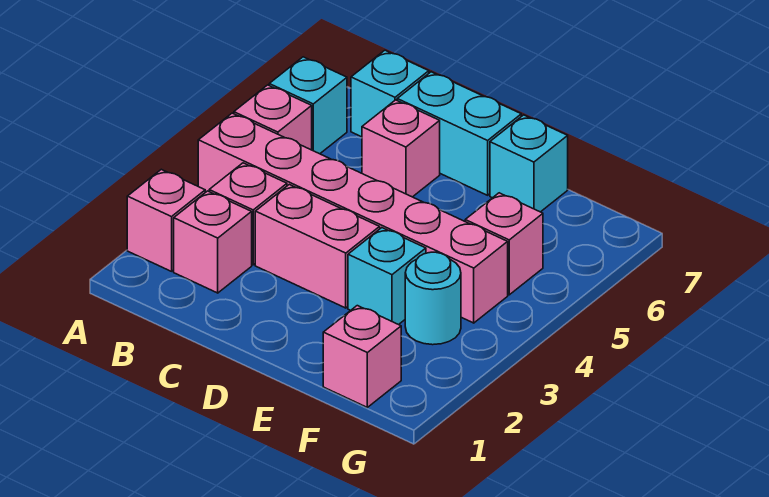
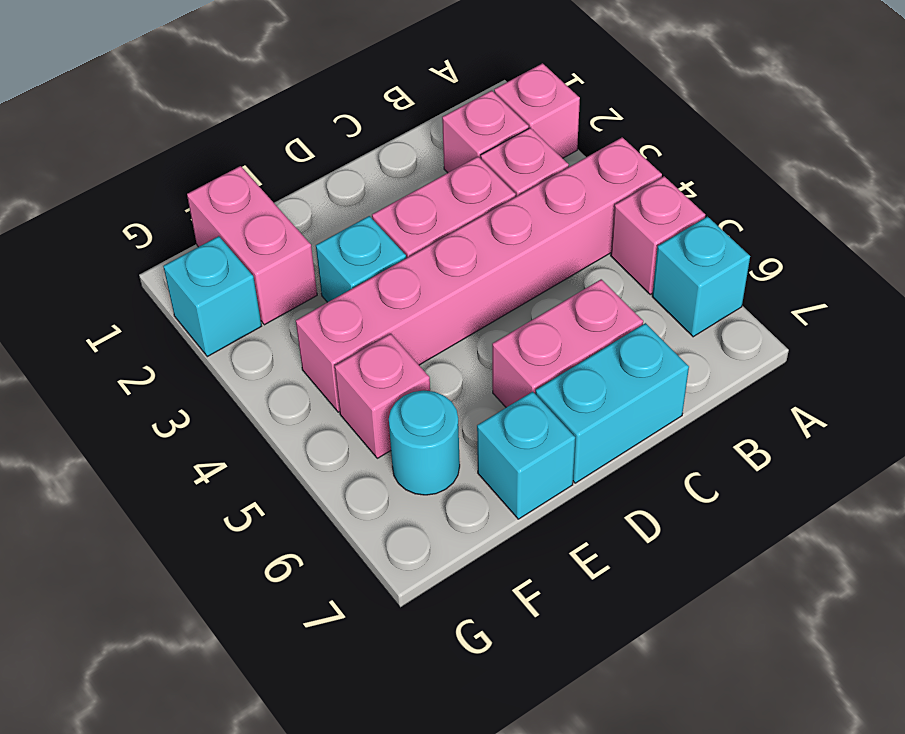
cyan brick B7 level 1 -> cyan brick G2 level 1
pink brick C6 level 1 -> pink brick C6:D6 level 1
pink brick F1 level 1 -> pink brick F1:F2 level 1
cyan round brick F3 level 1 -> cyan round brick F6 level 1

